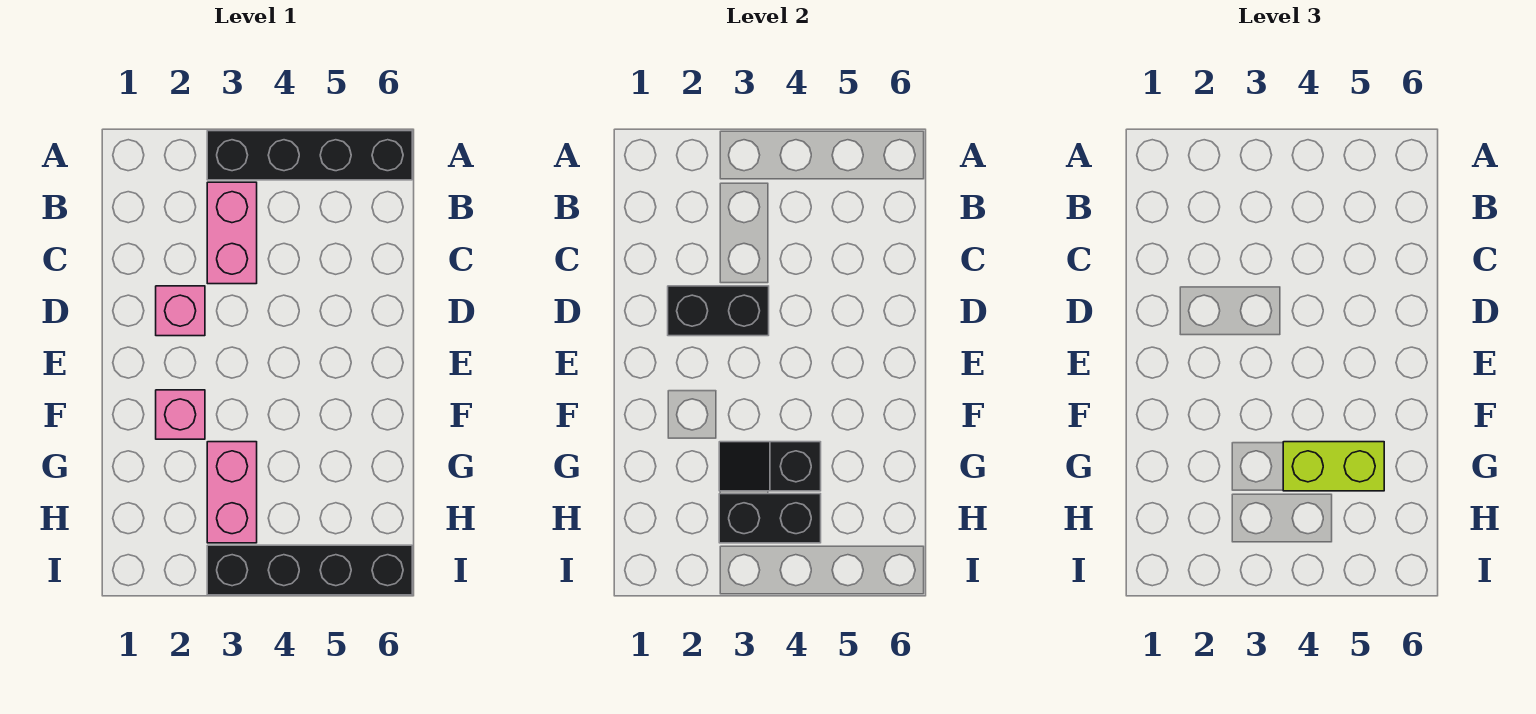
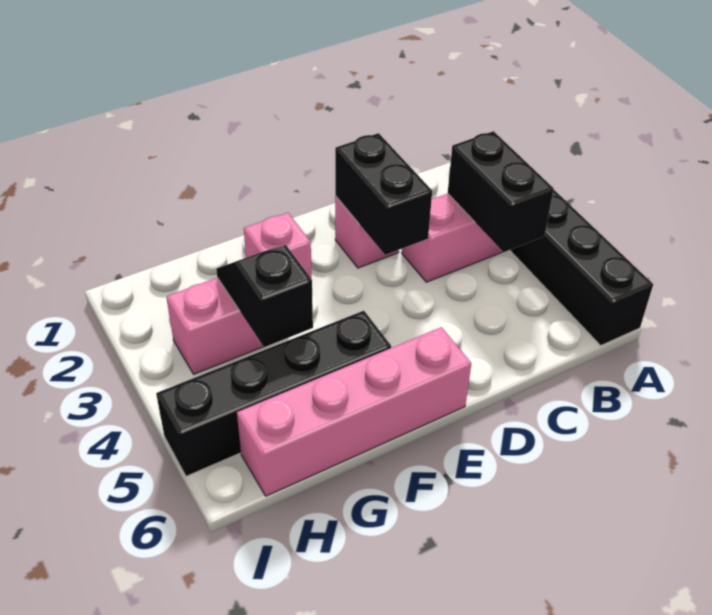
none -> pink brick E6:H6 level 1
lime brick G4:G5 level 3 -> none
black brick H3:H4 level 2 -> black brick B3:B4 level 2
black brick I3:I6 level 1 -> black brick F5:I5 level 1

